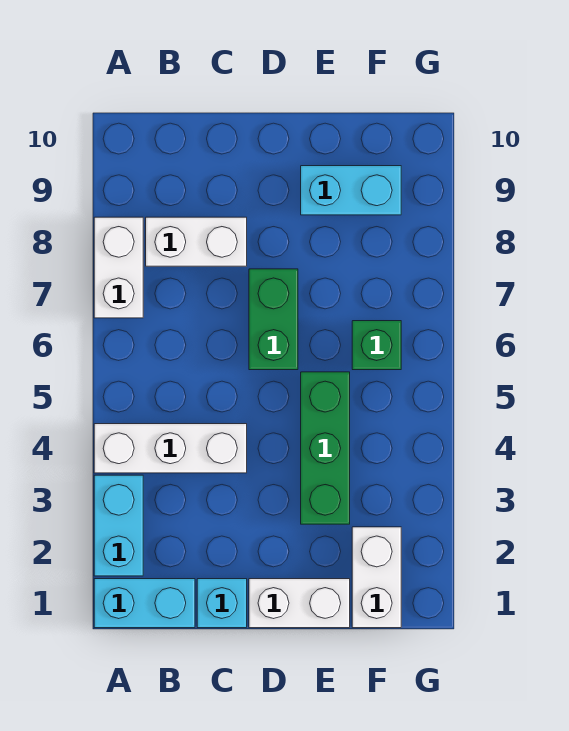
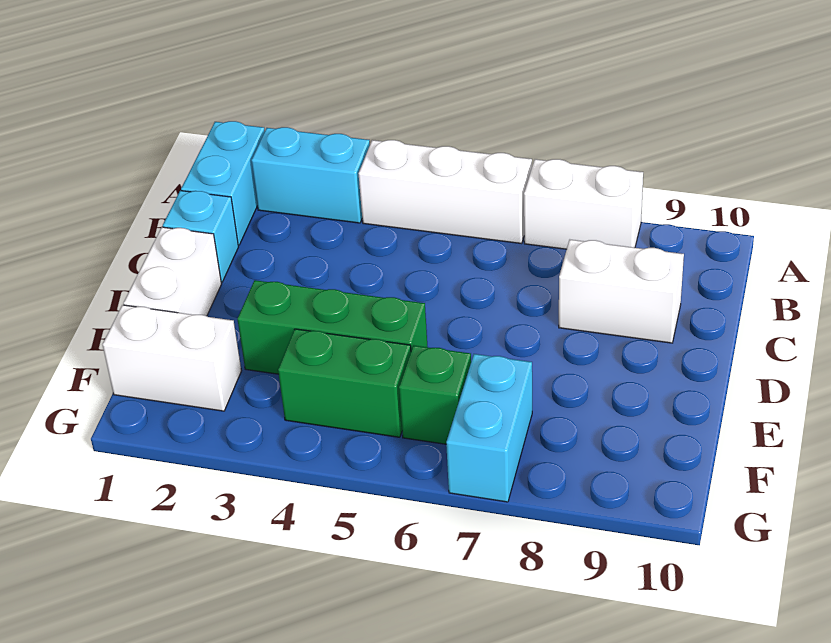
white brick A4:C4 level 1 -> white brick A4:A6 level 1
white brick B8:C8 level 1 -> white brick C8:C9 level 1
green brick D6:D7 level 1 -> green brick F4:F5 level 1
cyan brick E9:F9 level 1 -> cyan brick F7:G7 level 1

